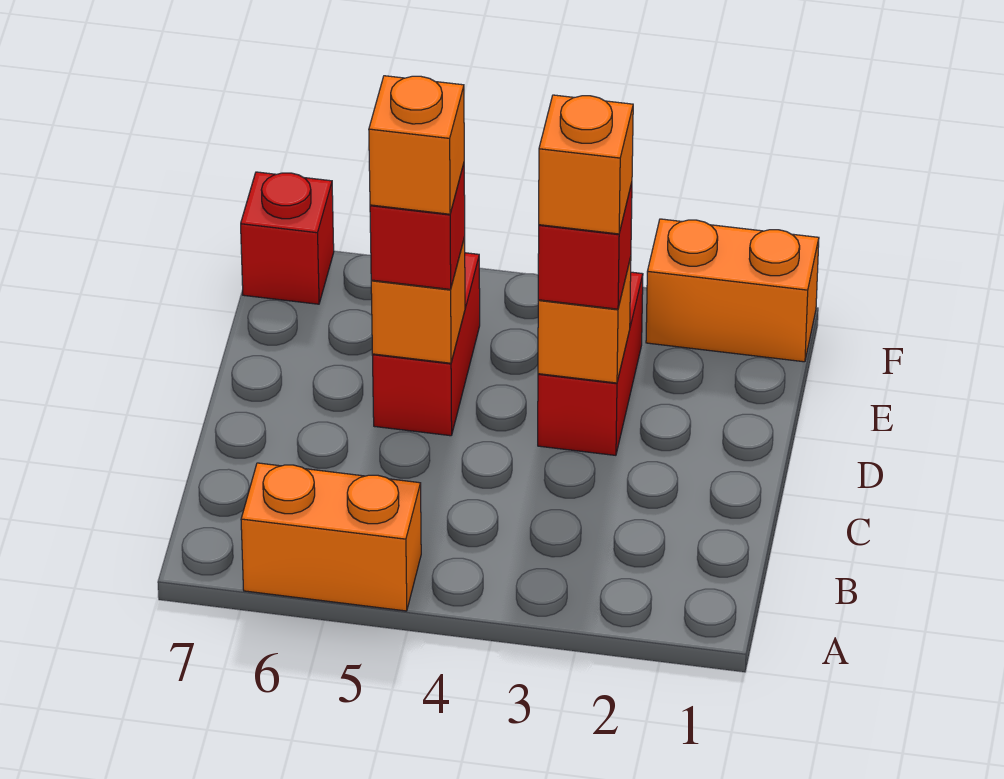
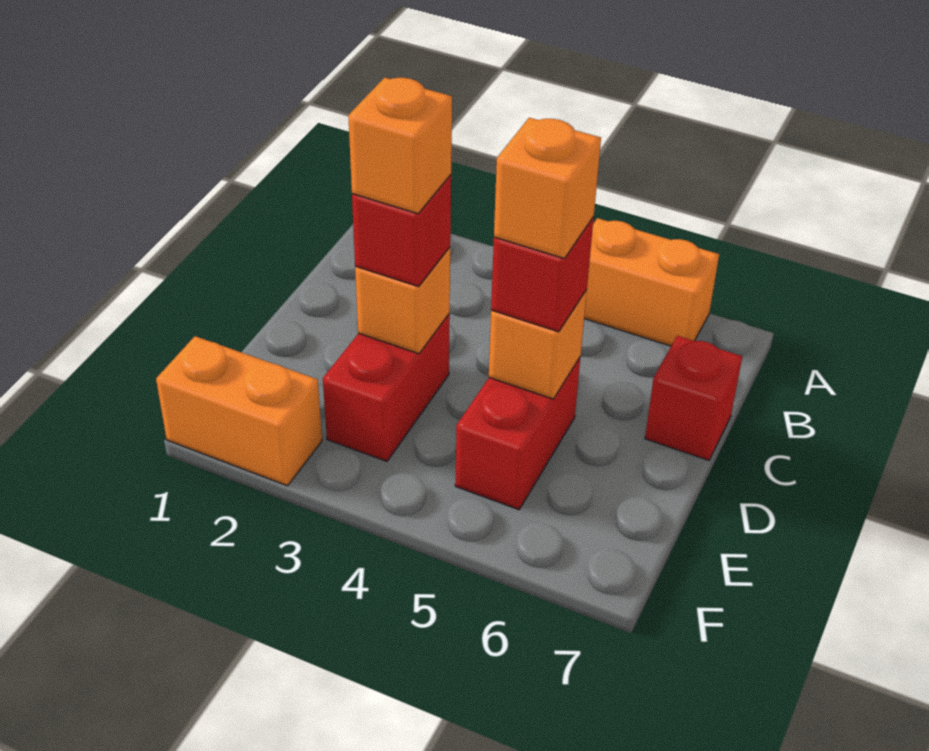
red brick F7 level 1 -> red brick C7 level 1

